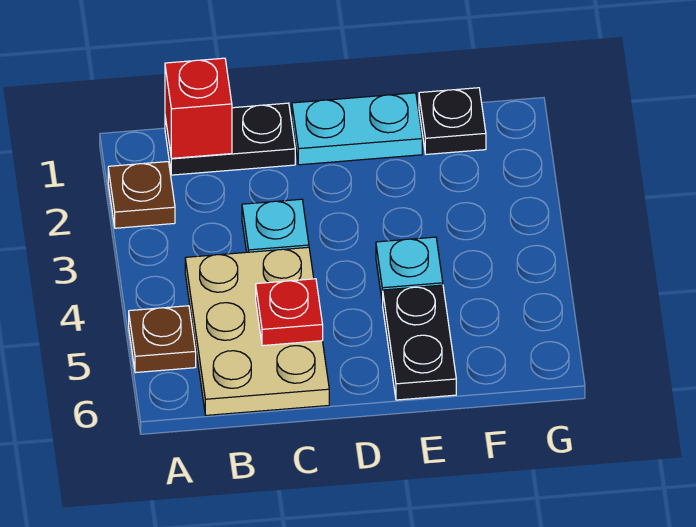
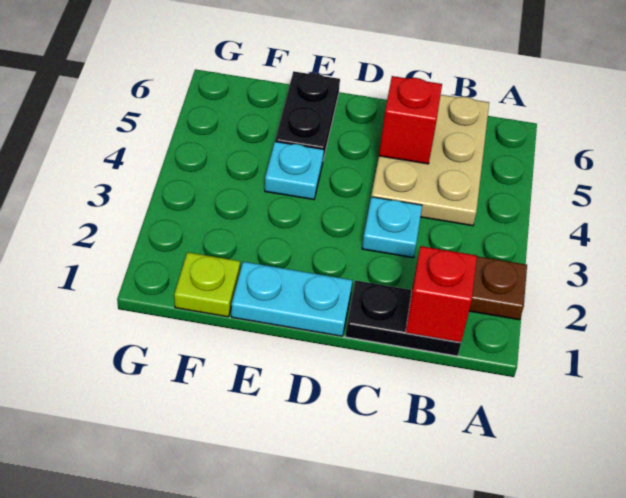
brown plate A5 level 1 -> none
red plate C5 level 2 -> red brick C5 level 2
black plate F1 level 1 -> lime plate F1 level 1

